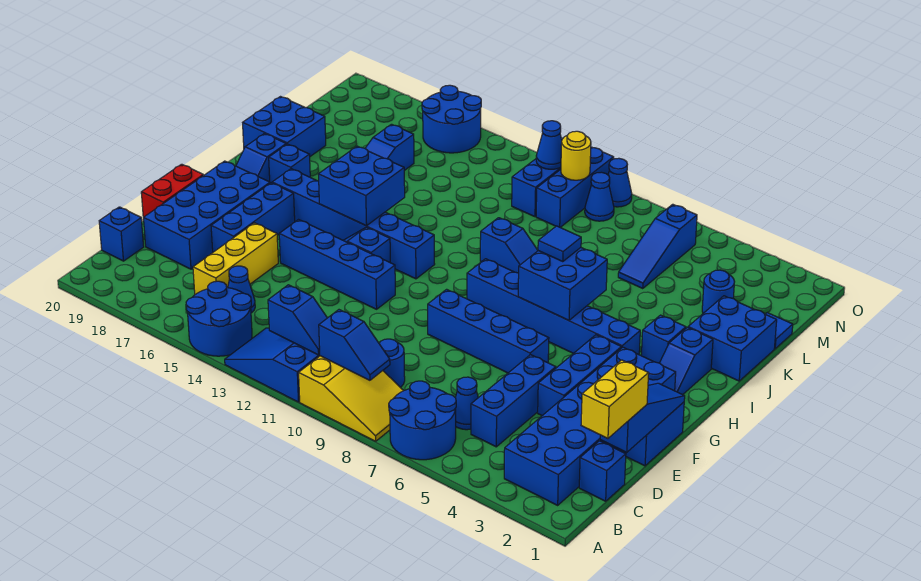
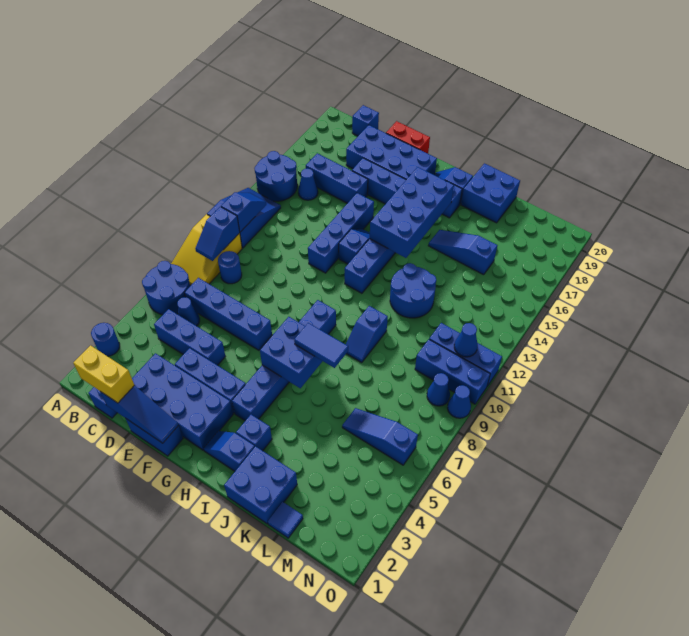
blue brick B2:G3 level 1 -> blue brick D2:G3 level 1
blue slope B11:B12 level 2 top 12 -> blue slope B11:B12 level 2 top 11
yellow brick C16:E16 level 1 -> blue brick C16:E16 level 1
blue brick F6:F9 level 1 -> blue brick C7:F7 level 1
blue brick H14:I15 level 2 -> blue brick H14:I17 level 2
blue tile I7 level 3 -> blue tile I7:J7 level 3
blue round brick L3 level 1 -> blue round brick A3 level 1
yellow round brick N10 level 2 -> none
blue round brick N15:O16 level 1 -> blue round brick J12:K13 level 1

